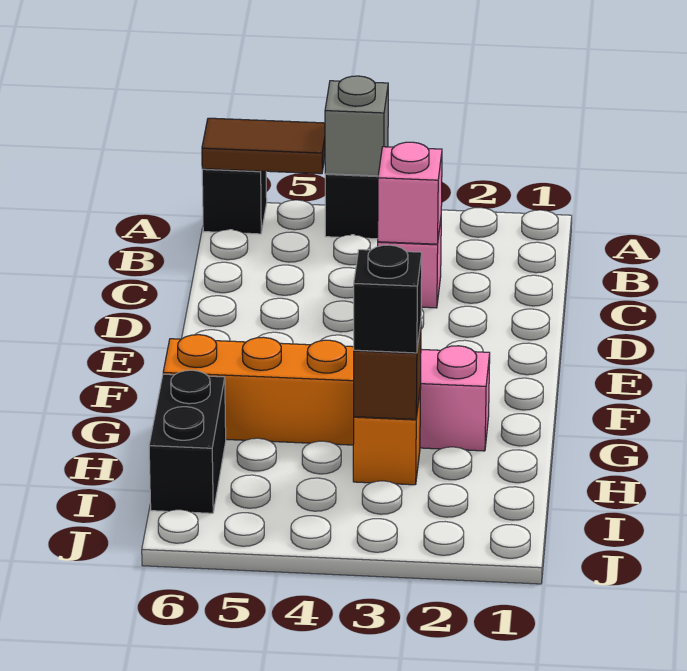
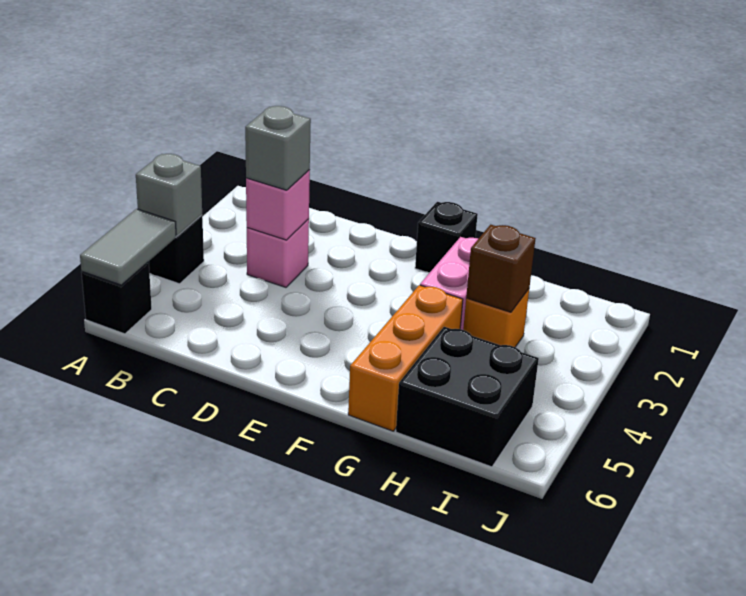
brown tile A5:A6 level 2 -> grey tile A5:A6 level 2
none -> grey brick C3 level 3
black brick H3 level 3 -> black brick F1 level 1
black brick H6:I6 level 1 -> black brick H5:I6 level 1

